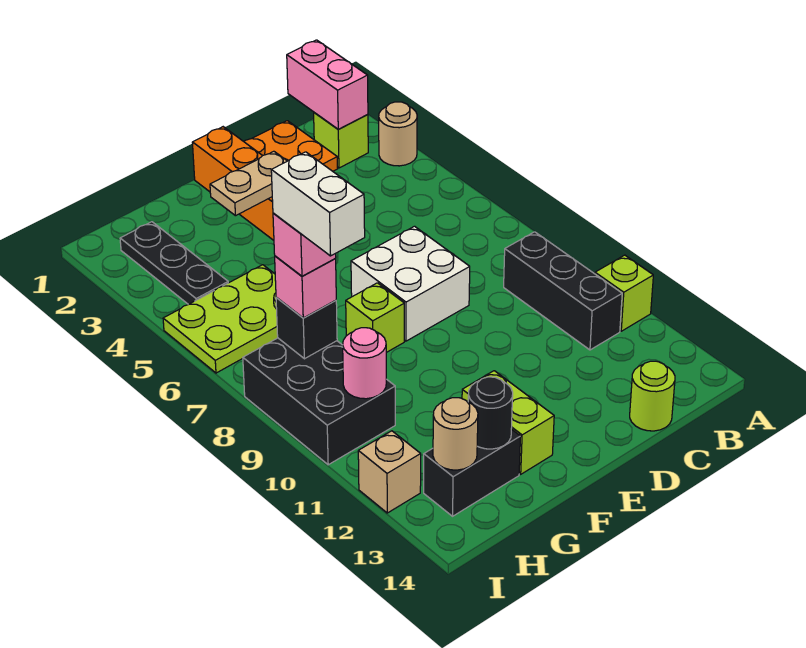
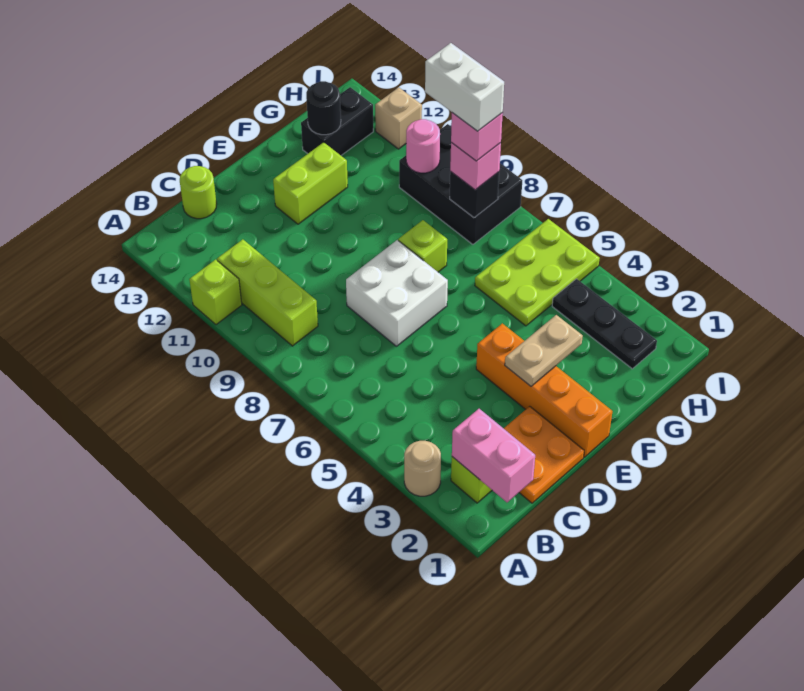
black brick B9:B11 level 1 -> lime brick B9:B11 level 1
lime brick F12:F13 level 1 -> lime brick E12:F12 level 1
tan round brick H13 level 2 -> none

